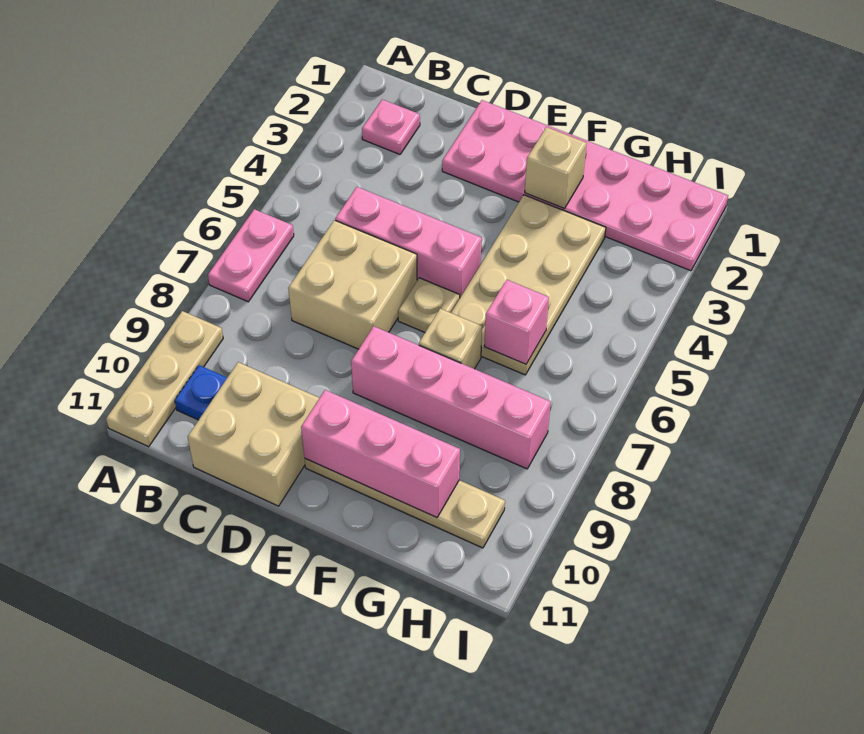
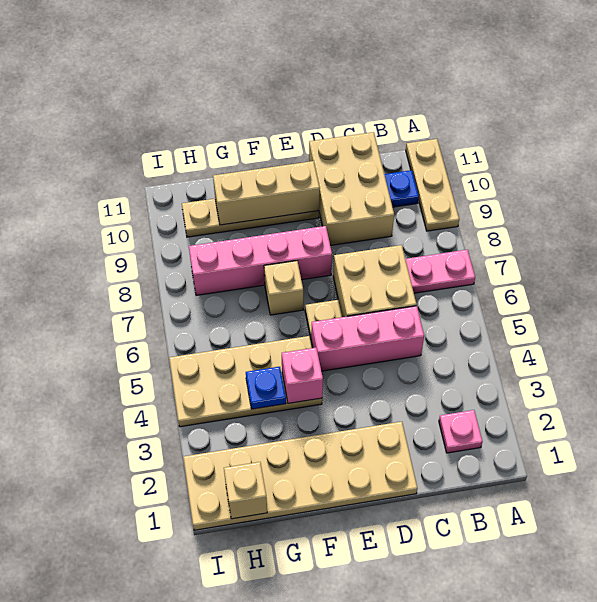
pink plate A6:A7 level 1 -> pink plate A7:B7 level 1
tan brick C10:D11 level 1 -> tan brick C9:D11 level 1
pink plate D1:I2 level 1 -> tan plate D1:I2 level 1
pink brick E10:G10 level 2 -> tan brick E10:G10 level 2
tan brick F2 level 2 -> tan brick H1 level 2
tan plate F3:G6 level 1 -> tan plate F4:I5 level 1
none -> blue plate G4 level 2
pink brick G6 level 2 -> pink brick F4 level 2

